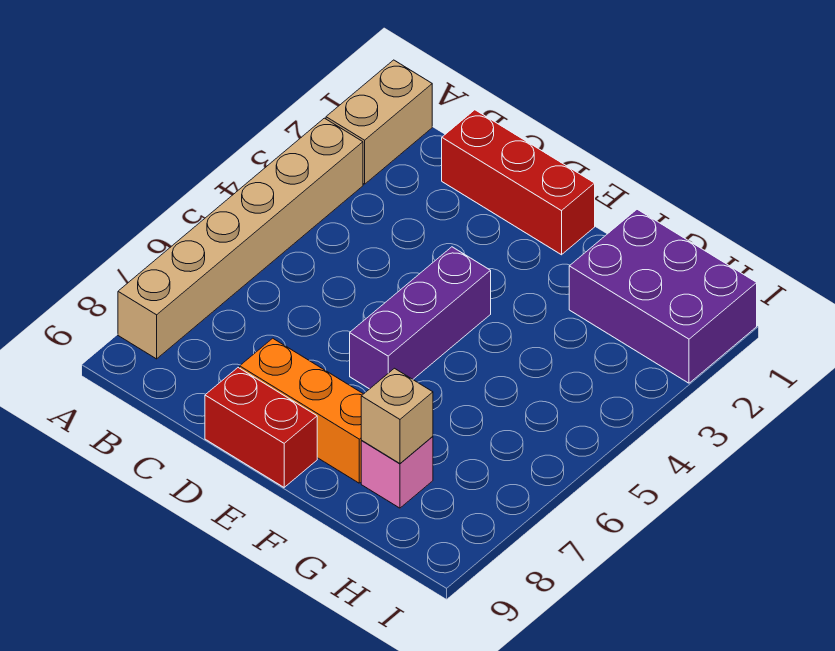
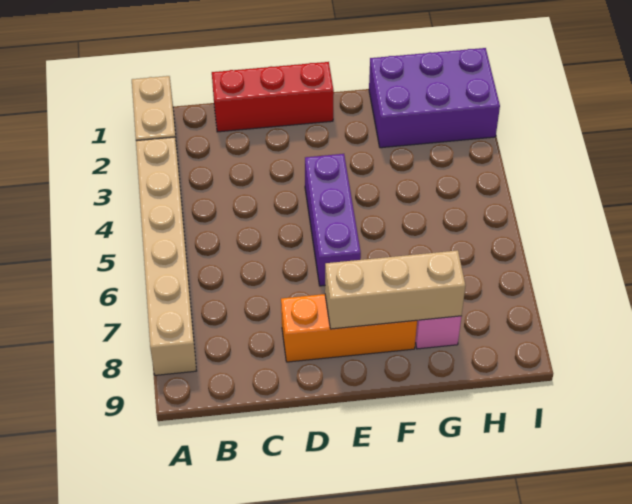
red brick D9:E9 level 1 -> none
tan brick G8 level 2 -> tan brick E8:G8 level 2

